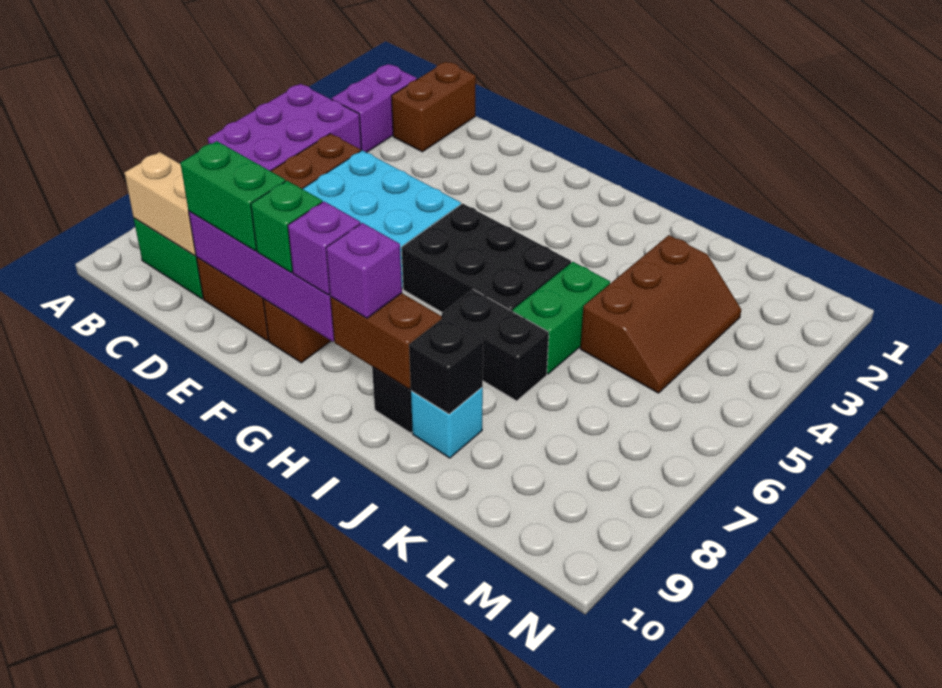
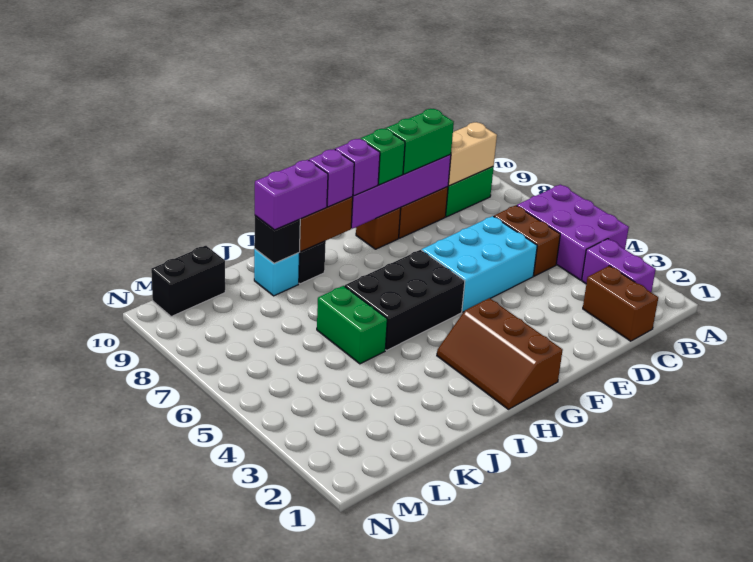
black brick I7:J7 level 1 -> black brick L10:M10 level 1
none -> purple brick I9:J9 level 3
brown slope K3:L5 level 1 top K -> brown slope G1:H3 level 1 top G

